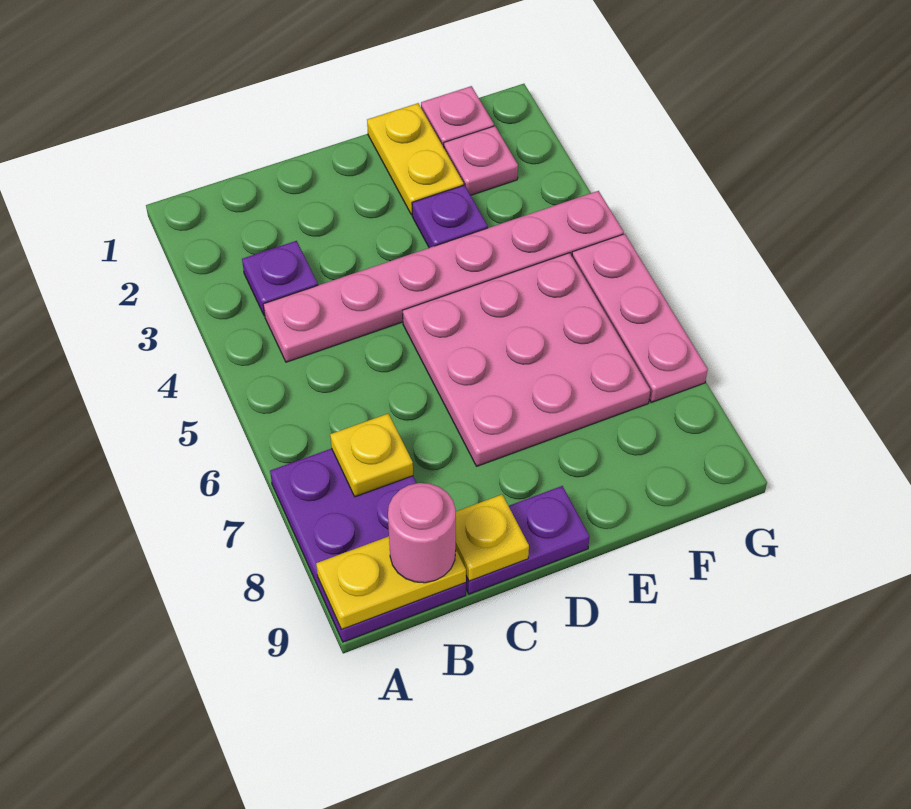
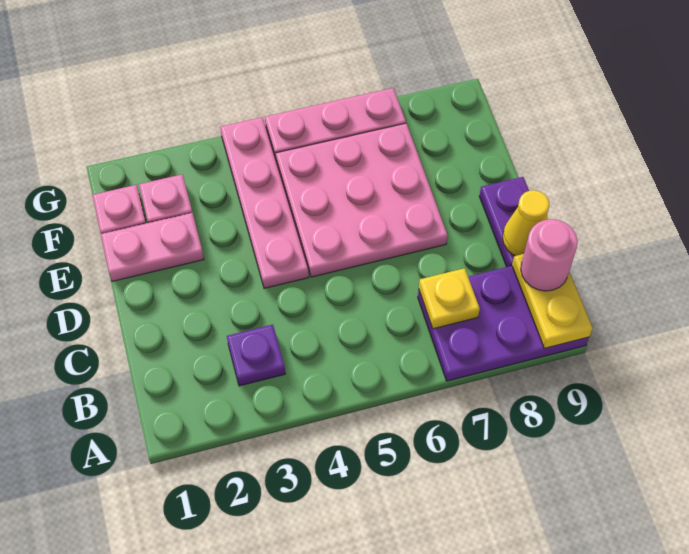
pink plate B4:G4 level 1 -> pink plate D4:G4 level 1
yellow plate C9 level 2 -> yellow cone C9 level 2
yellow plate E1:E2 level 1 -> pink plate E1:E2 level 1
purple plate E3 level 1 -> none

